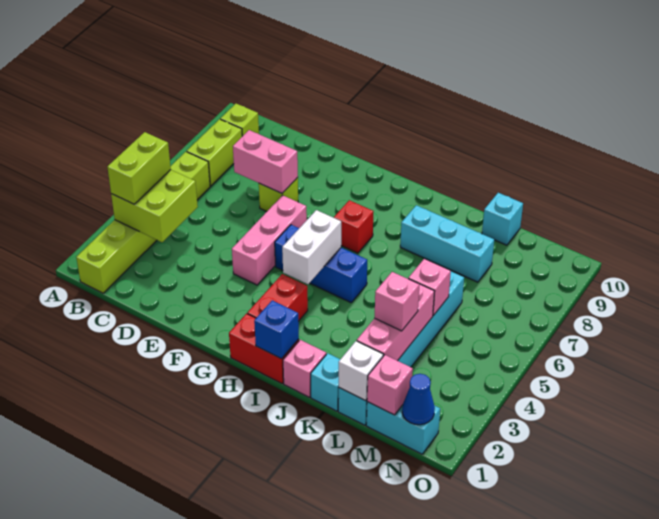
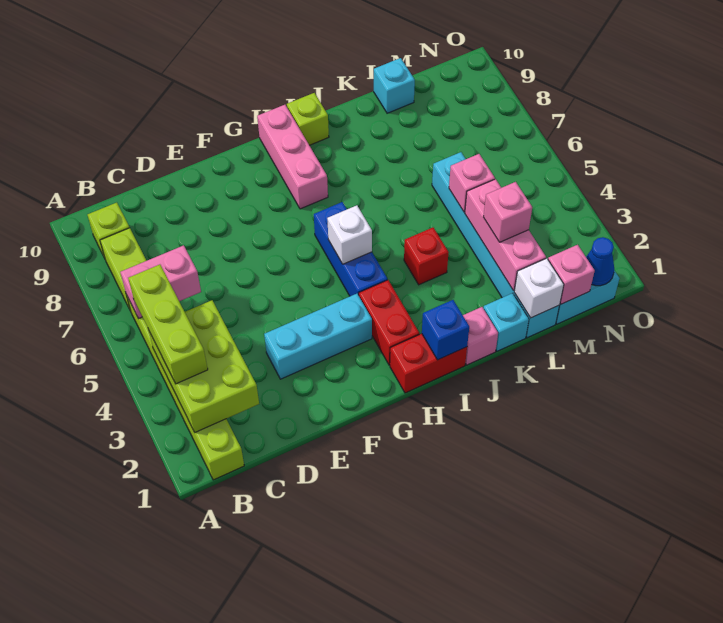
lime brick B3:C4 level 2 -> lime brick B2:C4 level 2
lime brick B3:B4 level 3 -> lime brick B3:B5 level 3
pink brick D7:E7 level 2 -> pink brick B6:C6 level 2
lime brick E7 level 1 -> lime brick I10 level 1
pink brick F4:F6 level 1 -> pink brick H8:H10 level 1
blue brick G5:I5 level 1 -> blue brick H4:H6 level 1
white brick H4:H5 level 2 -> white brick H5 level 2
red brick H7 level 1 -> red brick J4 level 1
cyan brick J8:L8 level 1 -> cyan brick E3:G3 level 1

